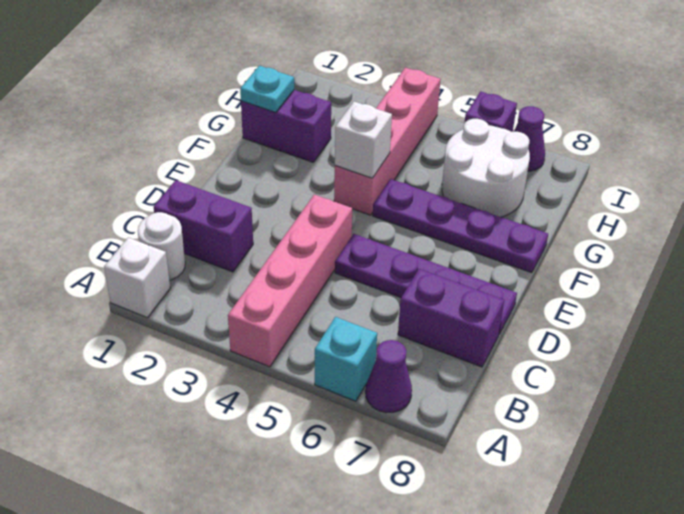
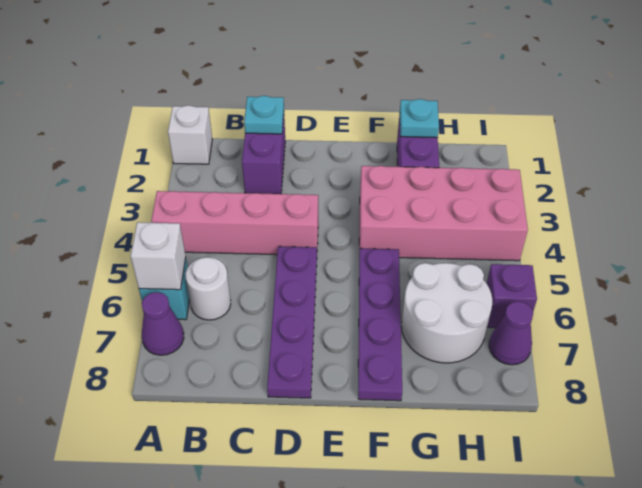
white round brick B1 level 1 -> white round brick B6 level 1
none -> cyan plate C1 level 2
purple brick C7:C8 level 1 -> none
pink brick F4:I4 level 1 -> pink brick F3:I4 level 1
white brick F4 level 2 -> white brick A6 level 2

